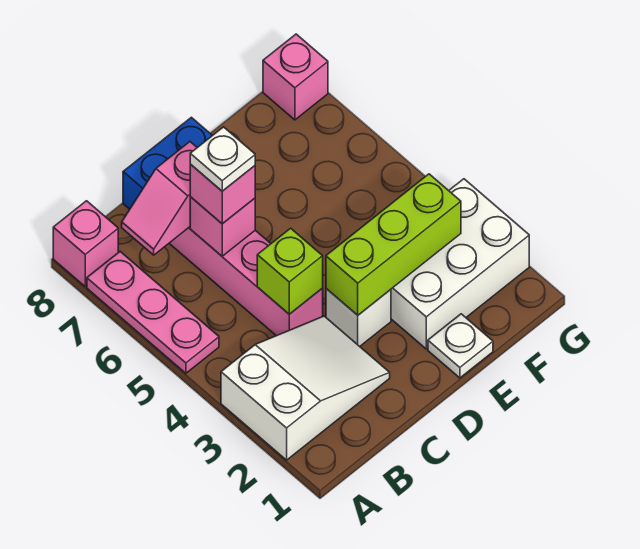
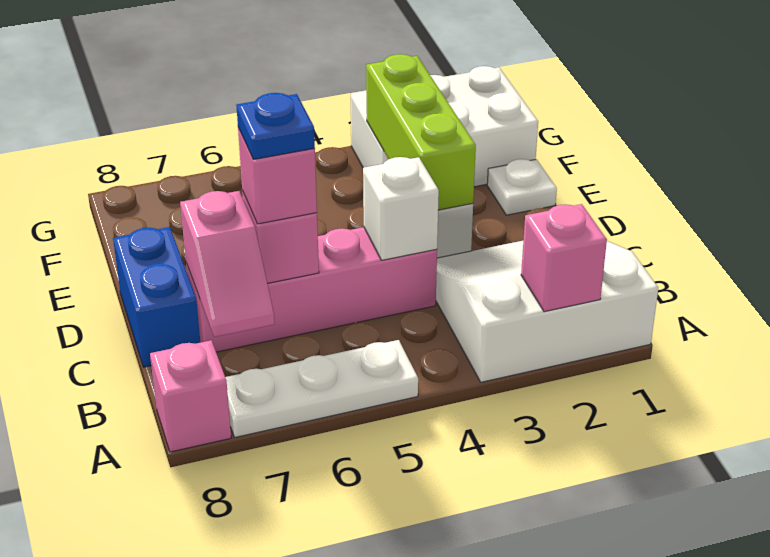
white slope A2:C3 level 1 top A -> white slope A1:C3 level 1 top A
pink plate A5:A7 level 1 -> white plate A5:A7 level 1
lime brick C4 level 2 -> white brick C4 level 2
white plate C6 level 4 -> blue plate C6 level 4
white brick E2:G3 level 1 -> white brick F1:G3 level 1
pink brick G8 level 1 -> pink brick A2 level 2

